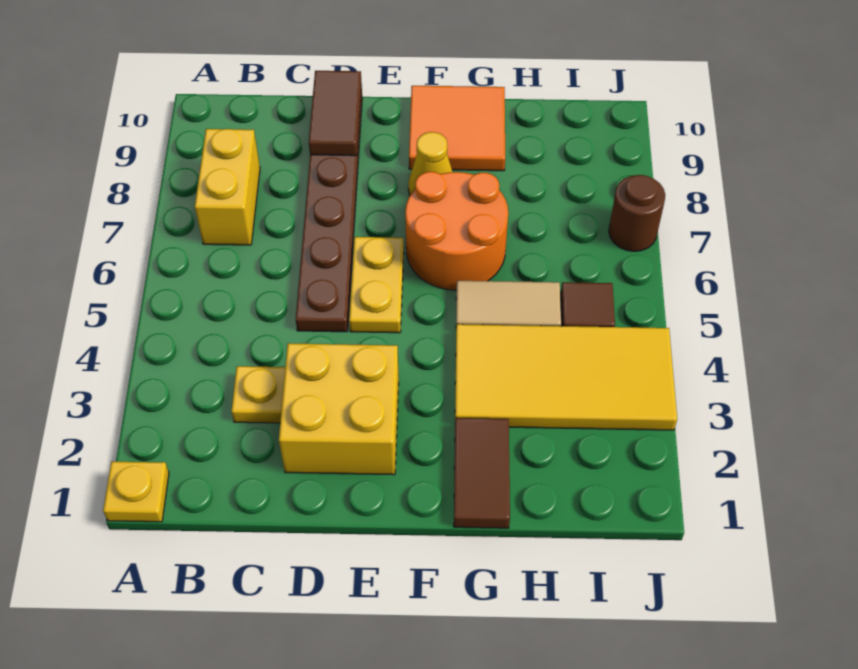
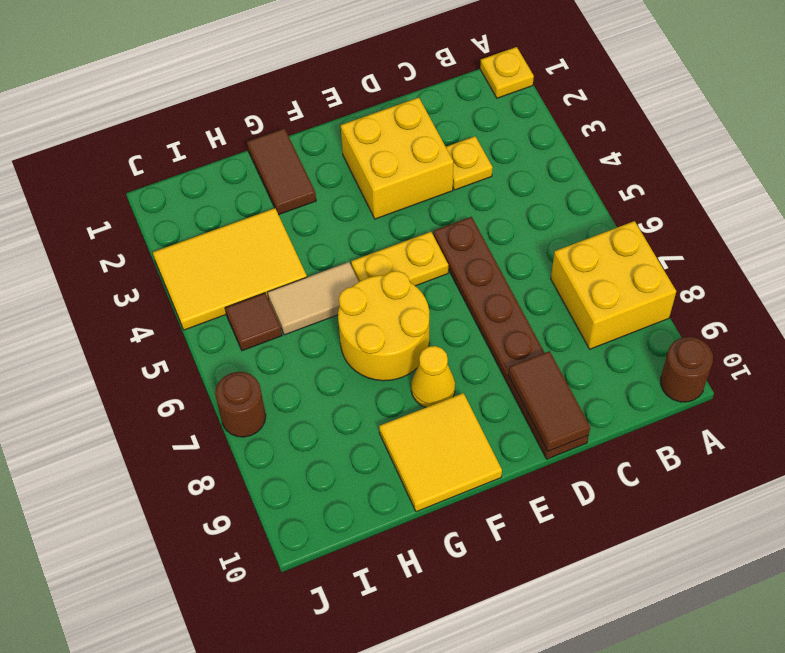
none -> brown round brick A10 level 1
yellow brick B7:B8 level 1 -> yellow brick A7:B8 level 1
yellow plate E5:E6 level 1 -> yellow plate E5:F5 level 1
orange round brick F6:G7 level 1 -> yellow round brick F6:G7 level 1
orange tile F9:G10 level 1 -> yellow tile F9:G10 level 1
yellow tile G3:J4 level 1 -> yellow tile H3:J4 level 1

